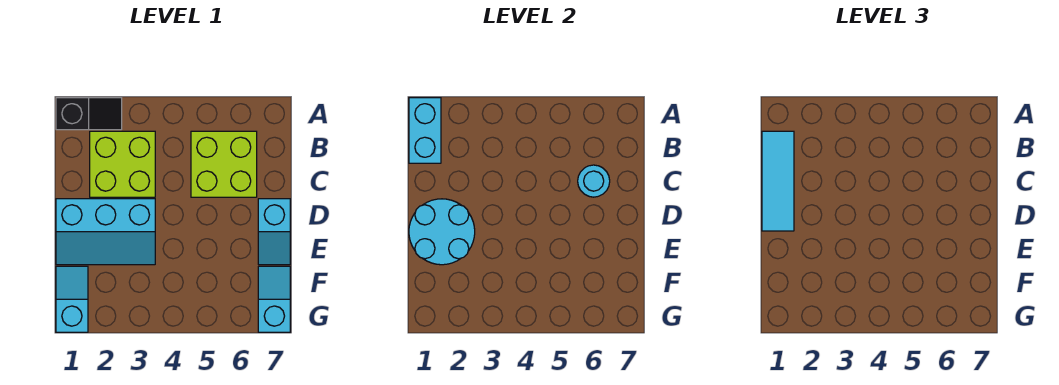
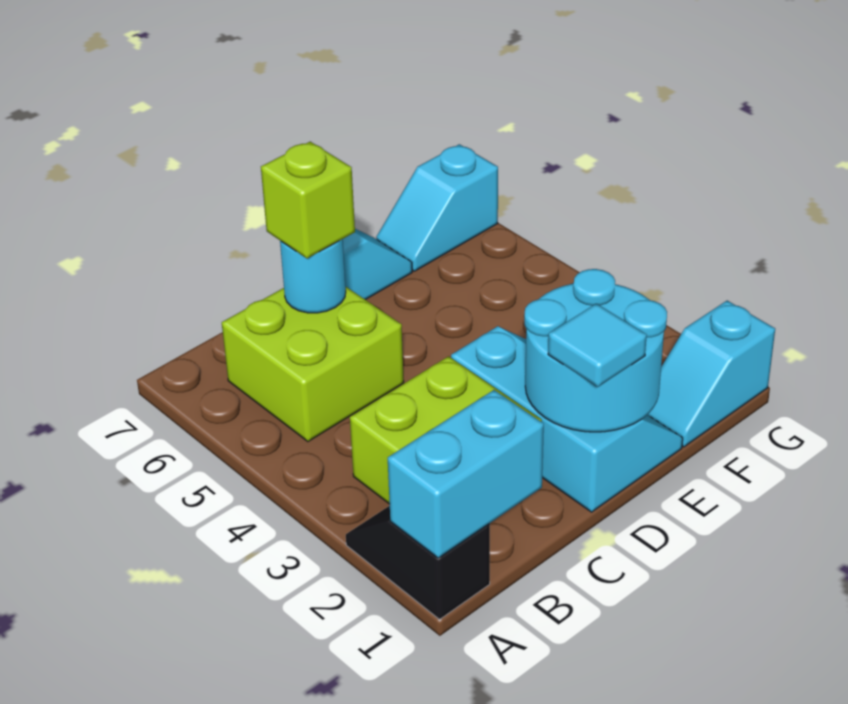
cyan tile B1:D1 level 3 -> cyan tile D1 level 3
none -> lime brick C6 level 3

